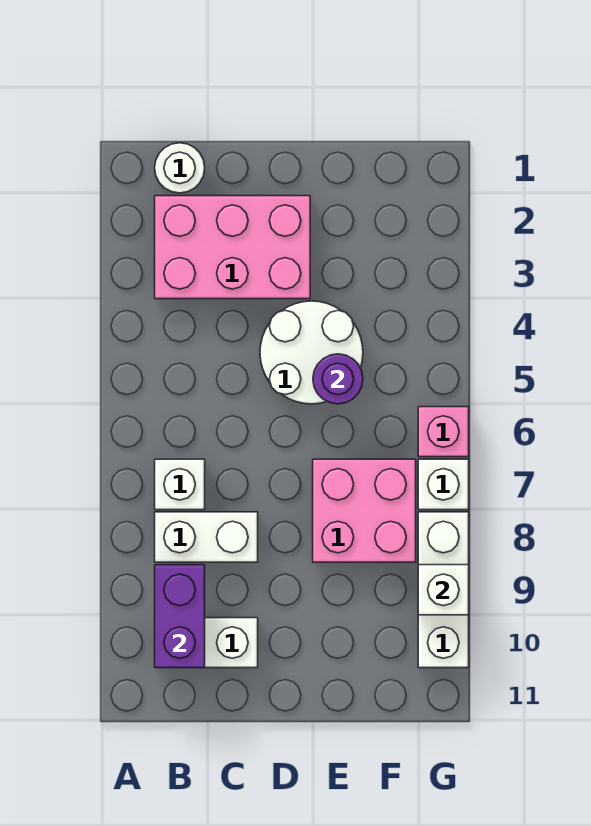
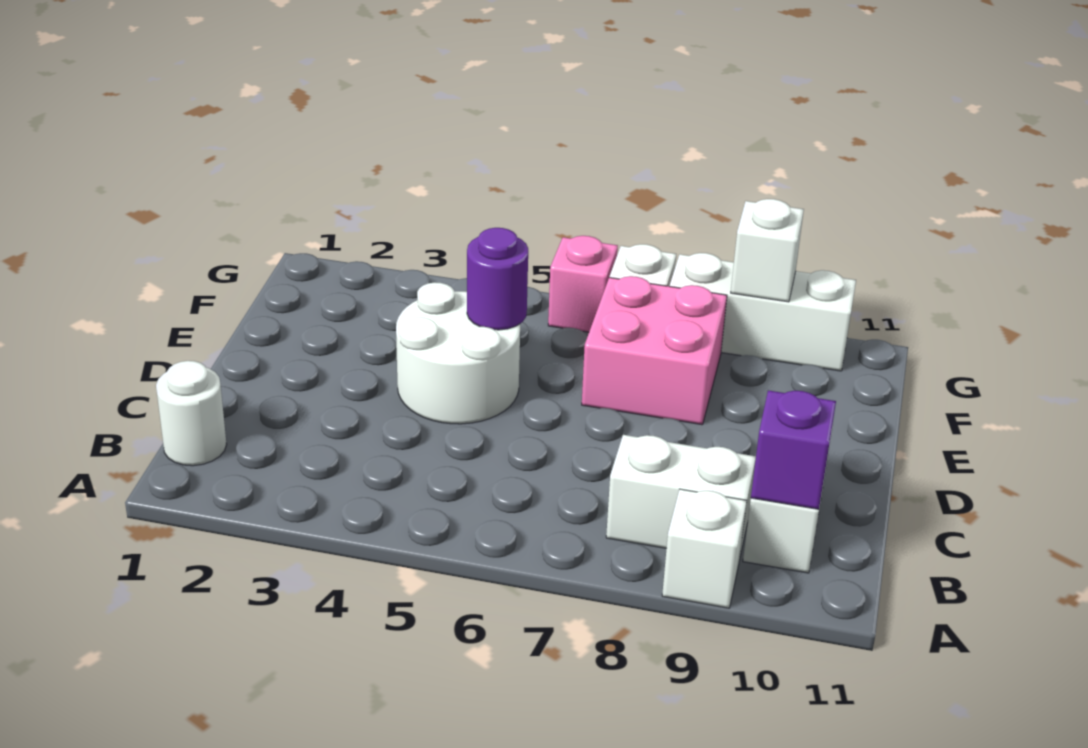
pink brick B2:D3 level 1 -> none
white brick B7 level 1 -> white brick A9 level 1
white brick B8:C8 level 1 -> white brick B8:B9 level 1
purple brick B9:B10 level 2 -> purple brick B10 level 2

